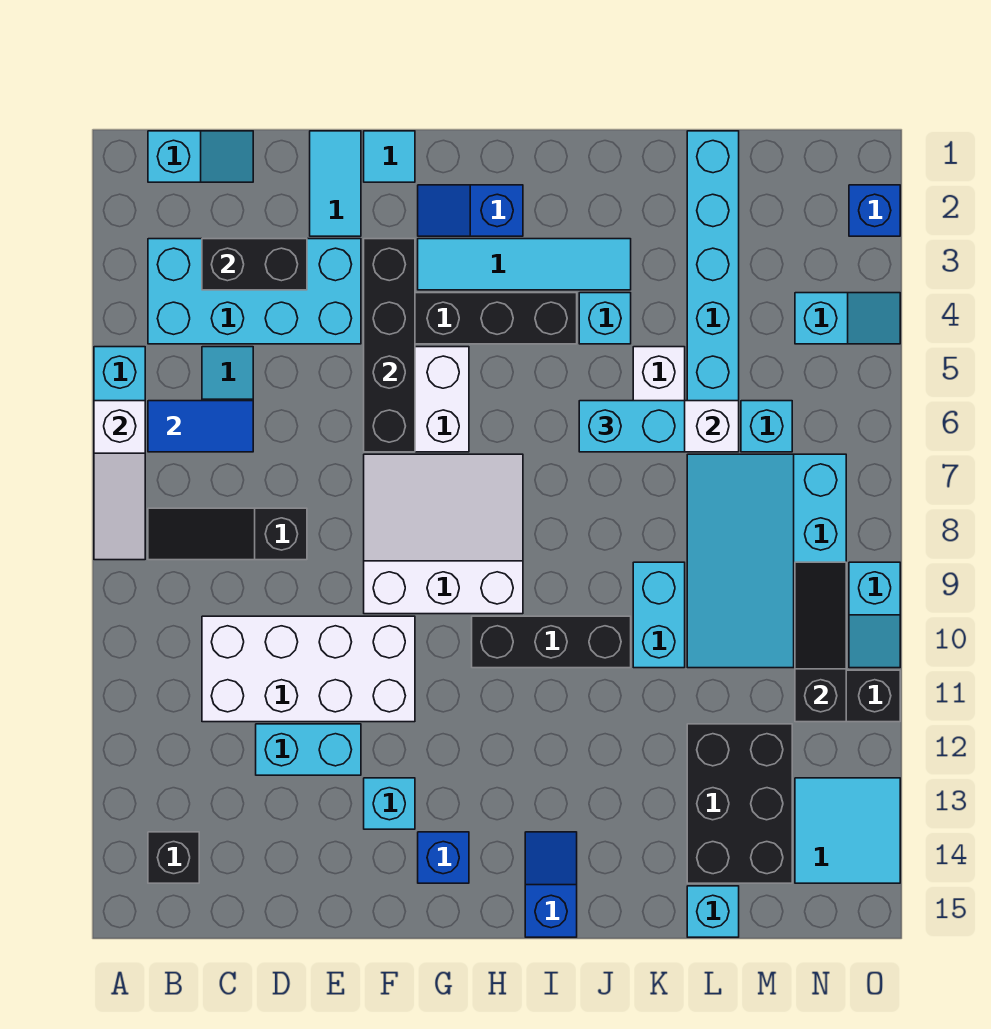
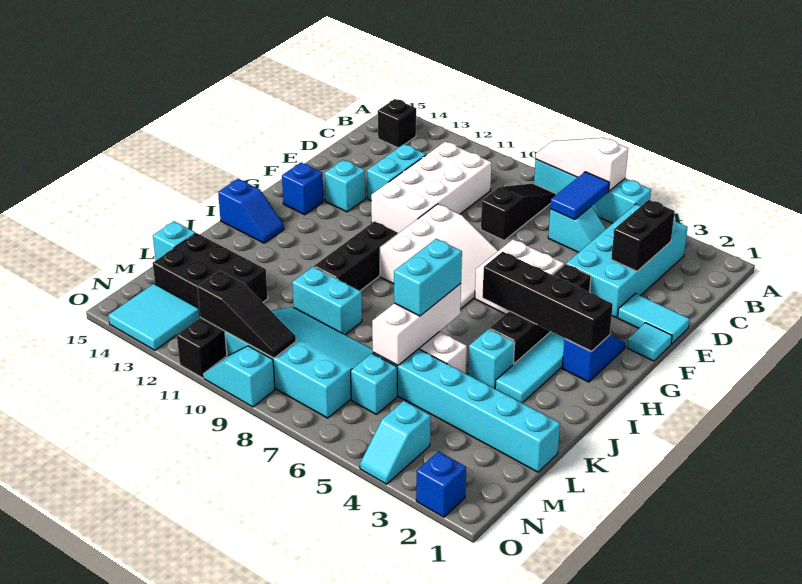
cyan slope B1:C1 level 1 top B -> none
black brick F3:F6 level 2 -> black brick H2:H5 level 2

